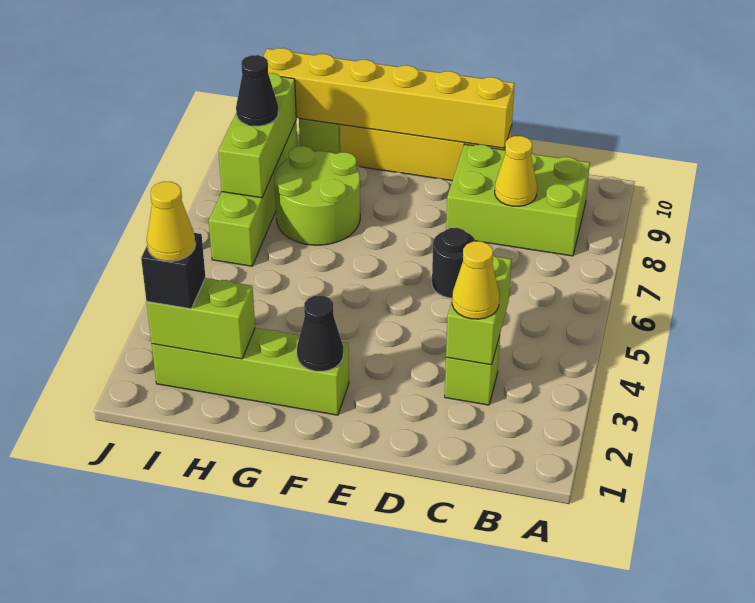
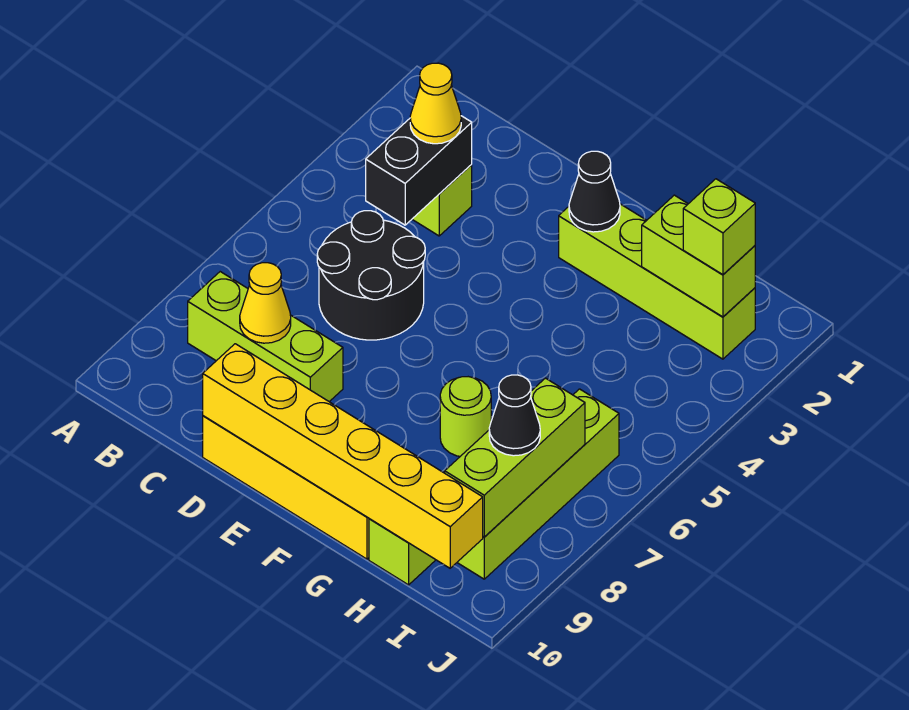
lime brick B8:D9 level 1 -> lime brick B8:D8 level 1
lime brick C3:C4 level 2 -> black brick C3:C4 level 2
black round brick D6 level 1 -> black round brick C5:D6 level 1
lime round brick G7:H8 level 1 -> lime round brick G7 level 1
black brick I2 level 3 -> lime brick I2 level 3
yellow cone I2 level 4 -> none

